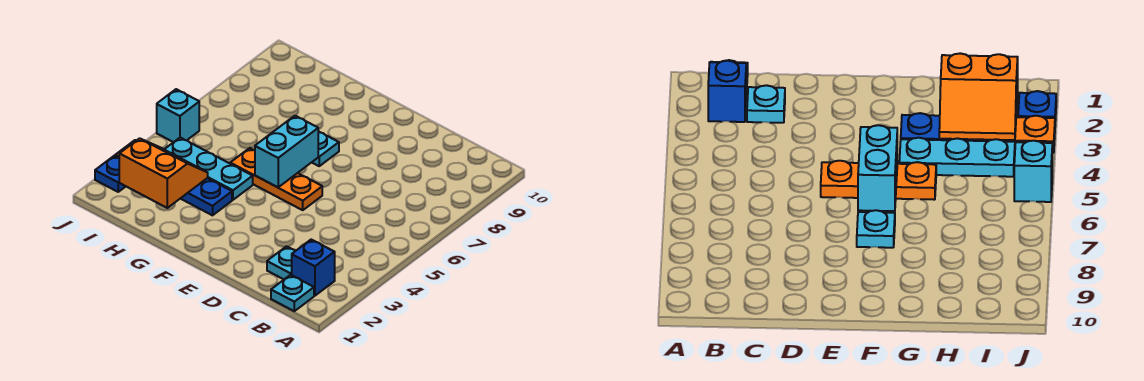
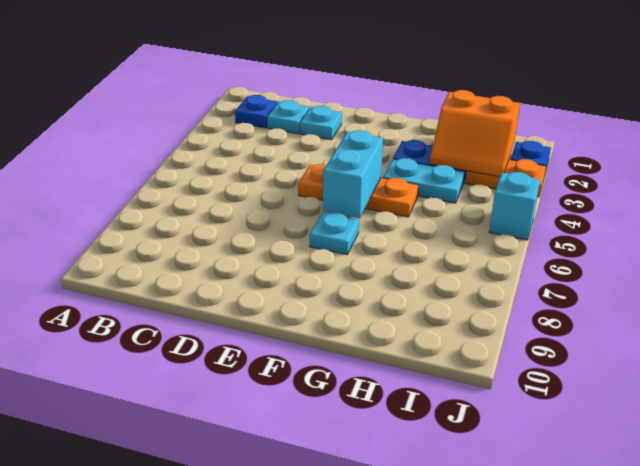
cyan plate B1 level 1 -> cyan plate D2 level 1
blue brick B2 level 1 -> blue plate B2 level 1
cyan plate G4:I4 level 1 -> cyan plate G4:H4 level 1

